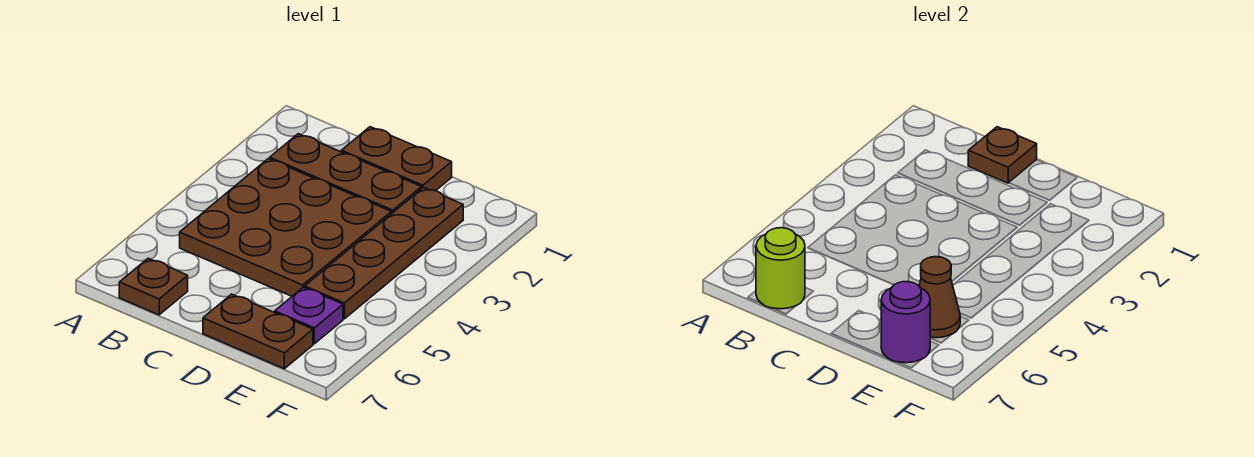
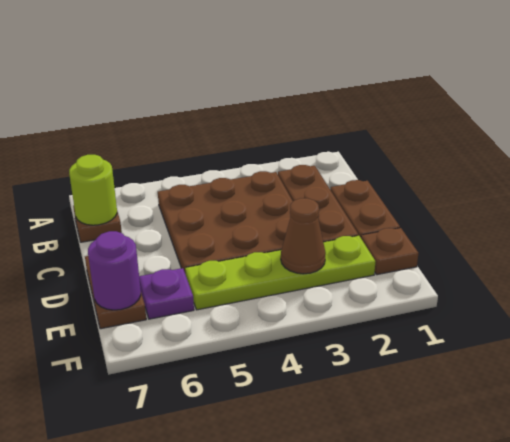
brown plate C1 level 2 -> brown plate E1 level 1
brown plate E2:E5 level 1 -> lime plate E2:E5 level 1
brown cone E6 level 2 -> brown cone E3 level 2

